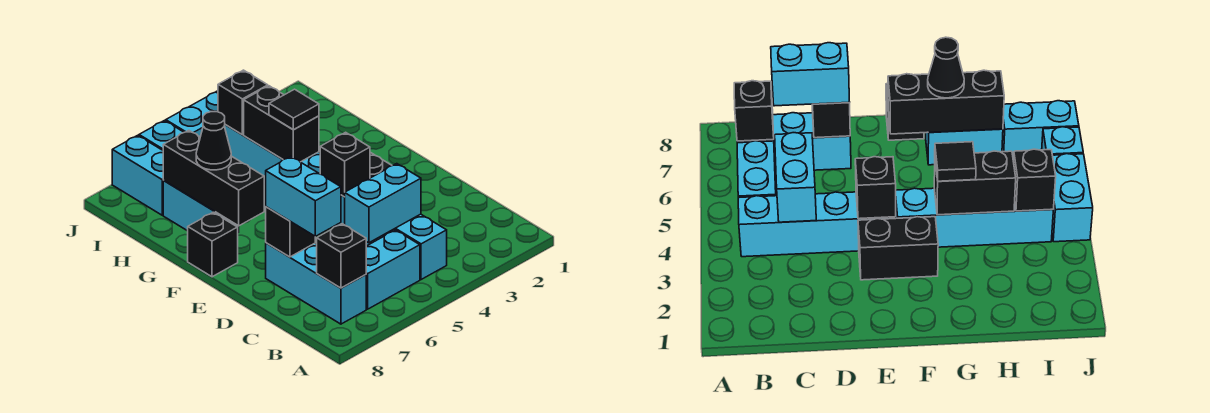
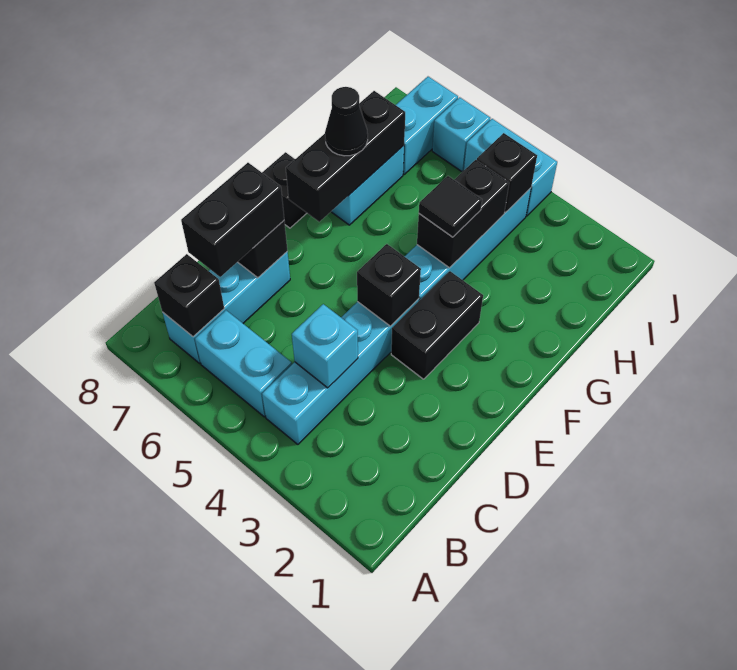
cyan brick C4:C5 level 2 -> cyan brick C4 level 2
cyan brick C7:D7 level 3 -> black brick C7:D7 level 3

